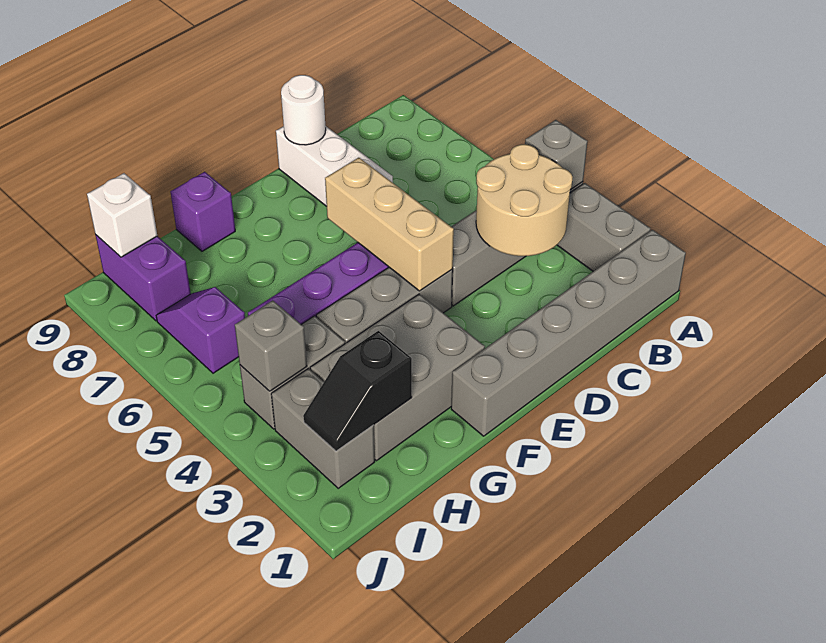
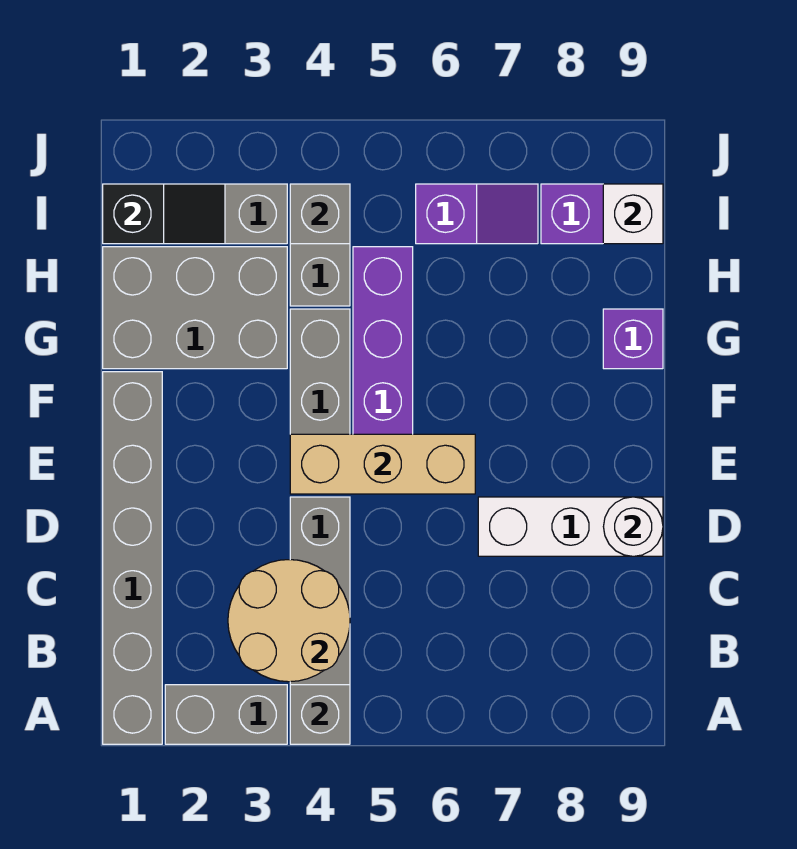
grey brick F2:H3 level 1 -> grey brick G1:H3 level 1
black slope H2:I2 level 2 top H -> black slope I1:I2 level 2 top 1

